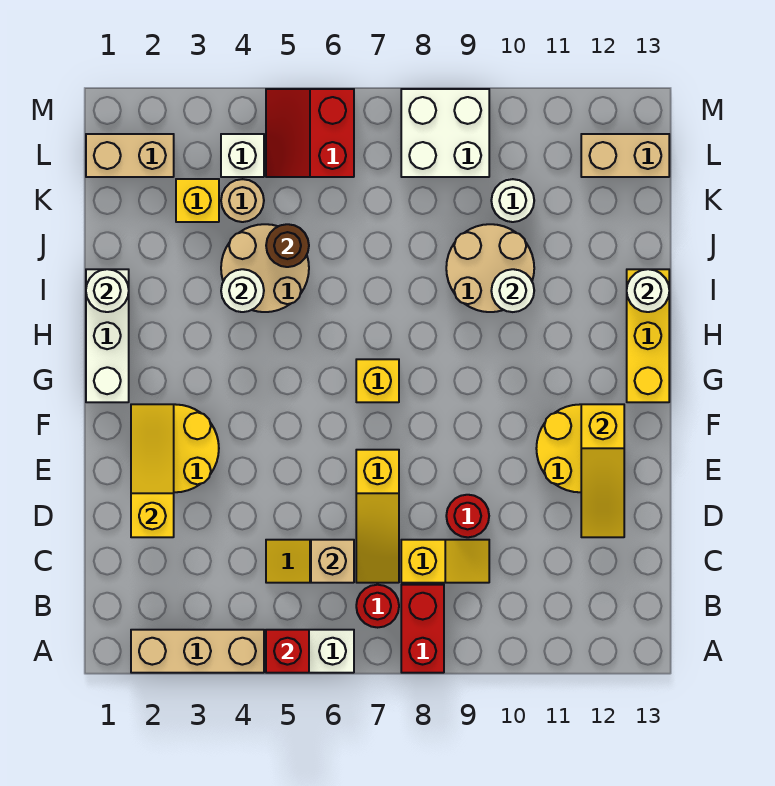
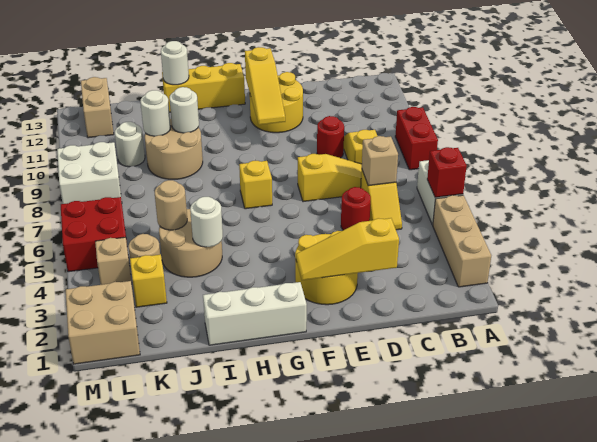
red brick A8:B8 level 1 -> red brick A8:A9 level 1
red round brick B7 level 1 -> red round brick D5 level 1
yellow slope D12:F12 level 2 top F -> yellow slope F10:F12 level 2 top 12
white round brick I1 level 2 -> white round brick J10 level 2
brown round brick J5 level 2 -> tan round brick J5 level 2
tan brick L1:L2 level 1 -> tan brick L1:M2 level 1
white brick L4 level 1 -> tan brick L4 level 1
red slope L5:M6 level 1 top 6 -> red brick L5:M6 level 1

